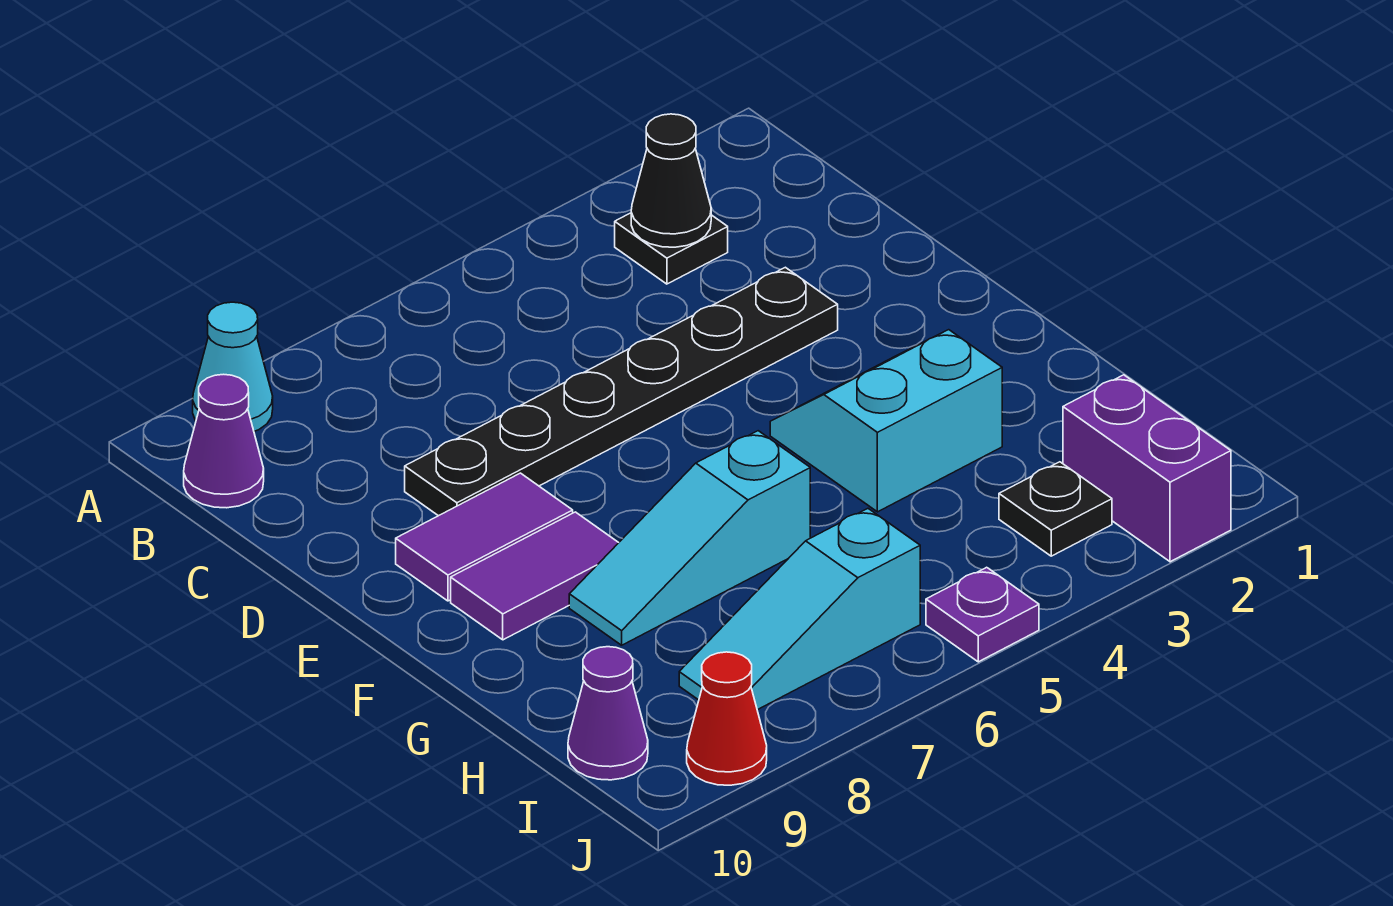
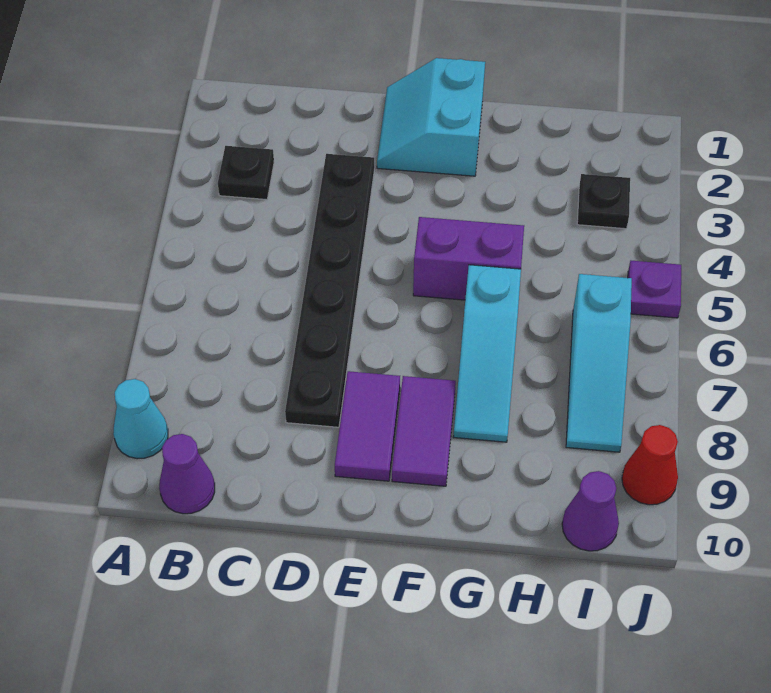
black cone B3 level 2 -> none
cyan slope F3:G4 level 1 top G -> cyan slope E1:F2 level 1 top F
purple brick I2:J2 level 1 -> purple brick F5:G5 level 1

